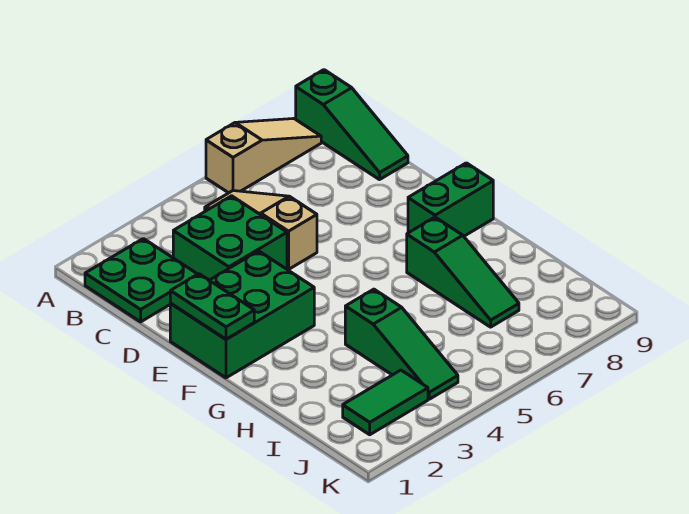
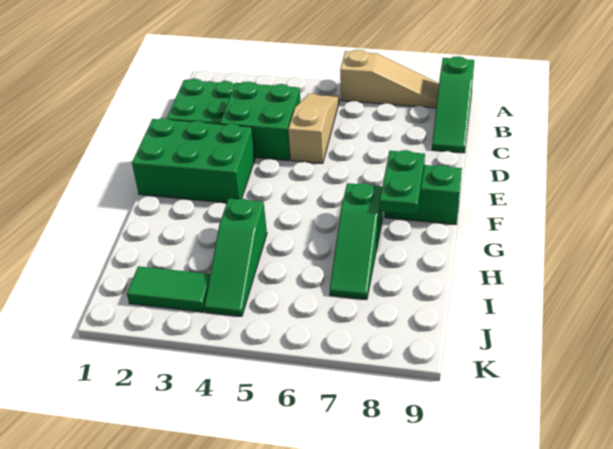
green plate E1:F1 level 2 -> green plate F8:G8 level 2

